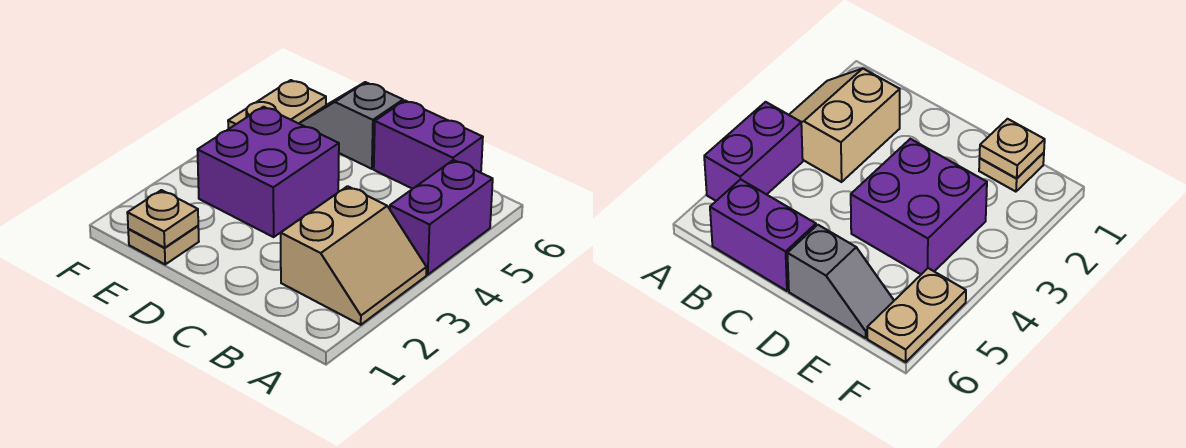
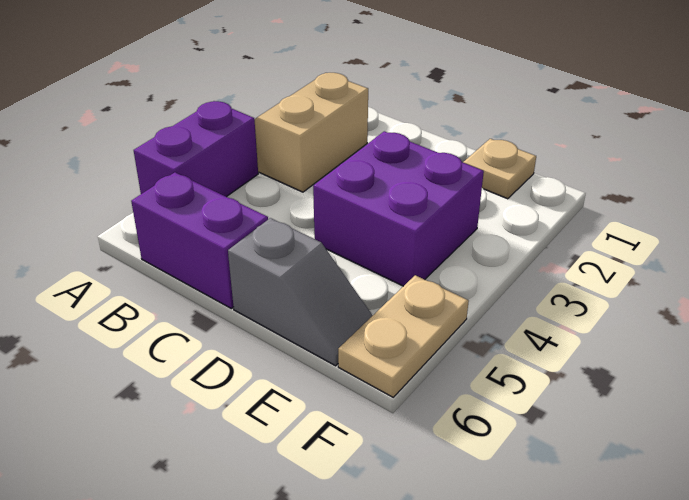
tan plate E1 level 2 -> none

